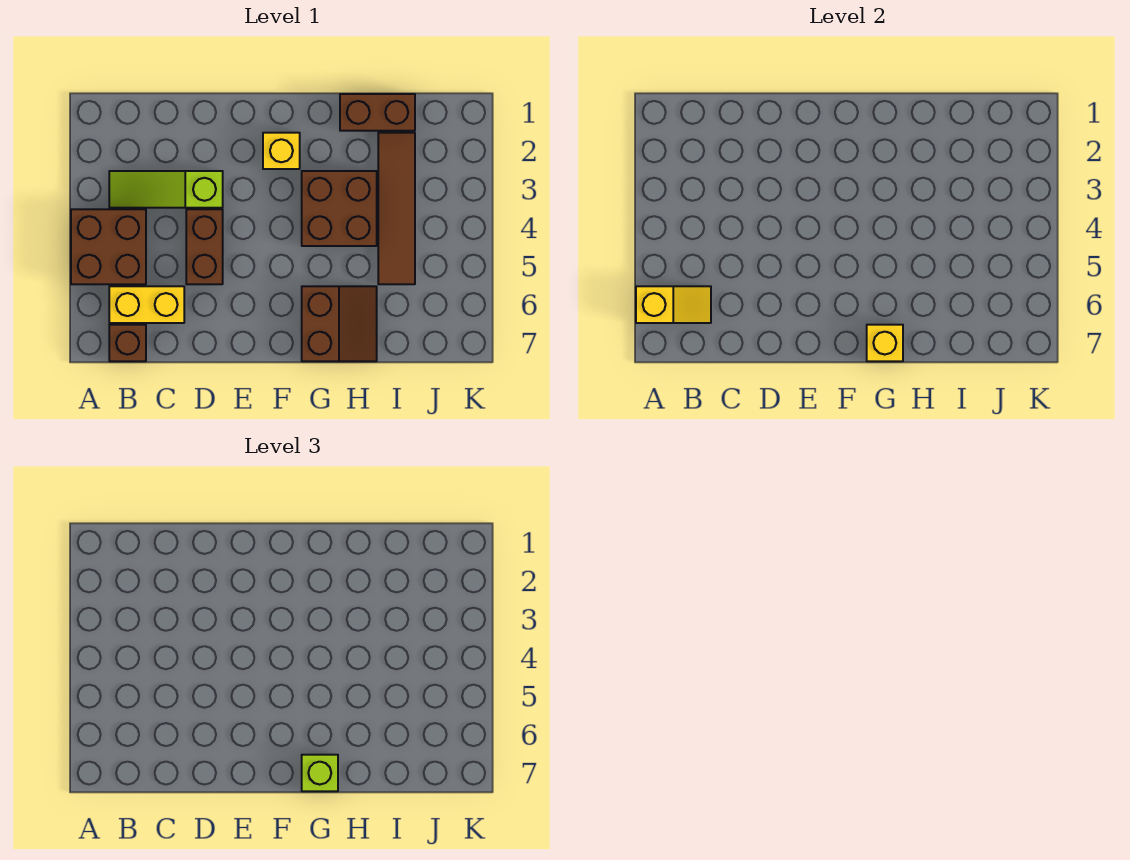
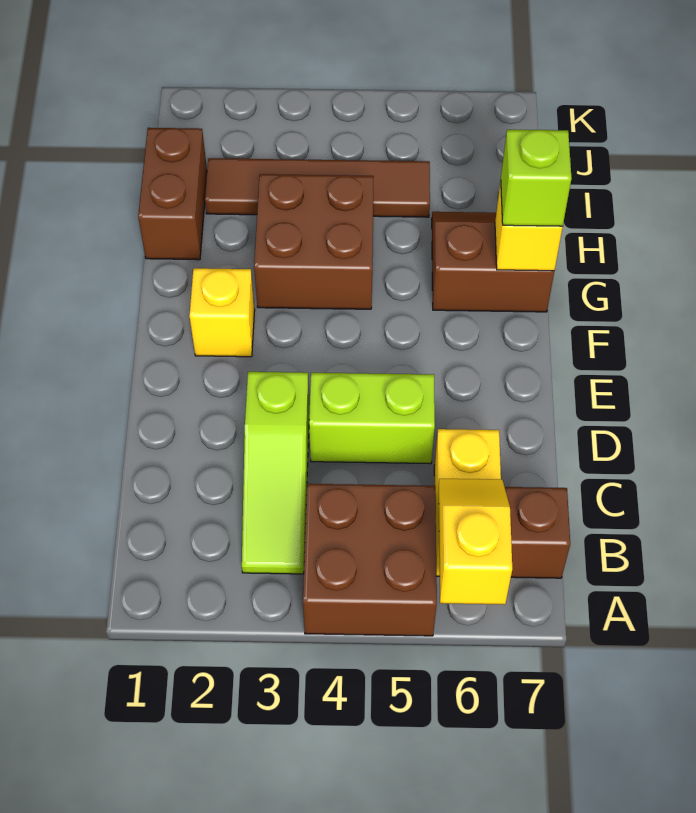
brown brick D4:D5 level 1 -> lime brick D4:D5 level 1

